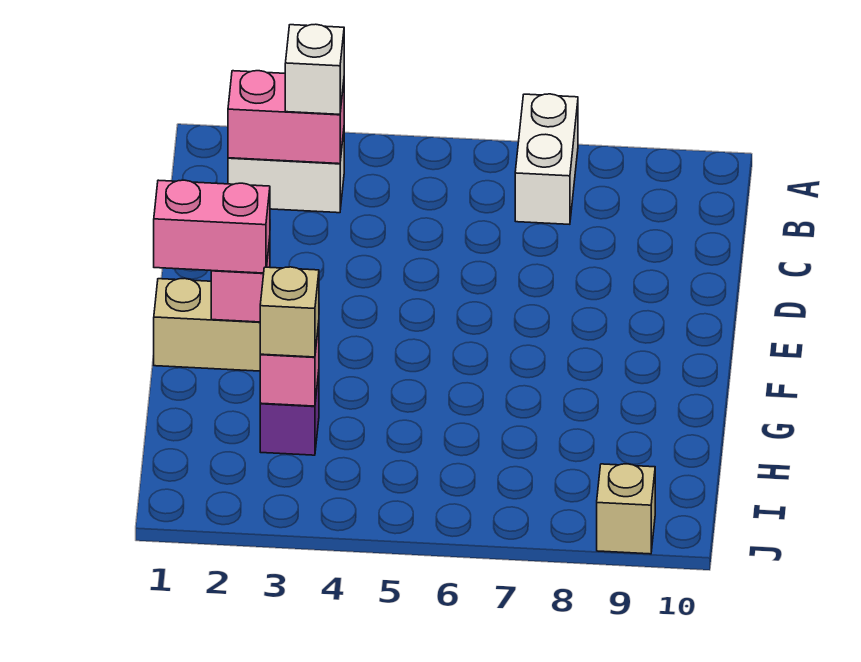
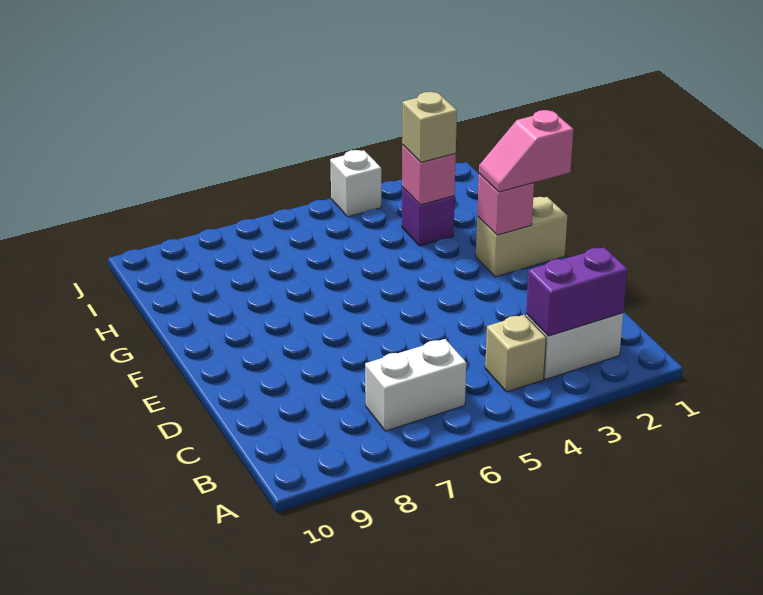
white brick A7:B7 level 1 -> white brick B6:B7 level 1
pink brick B2:B3 level 2 -> purple brick B2:B3 level 2
white brick B3 level 3 -> white brick J4 level 1
pink brick F1:F2 level 3 -> pink slope F1:F2 level 3 top 1
tan brick J9 level 1 -> tan brick B4 level 1

